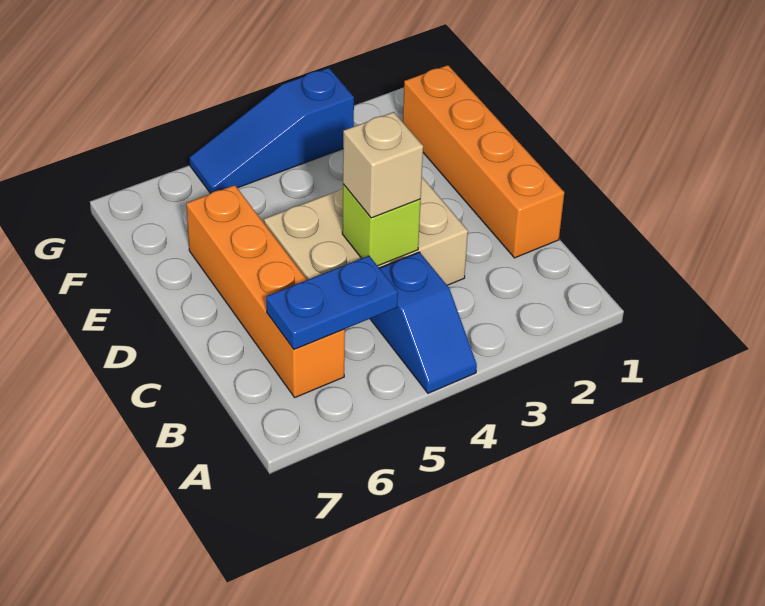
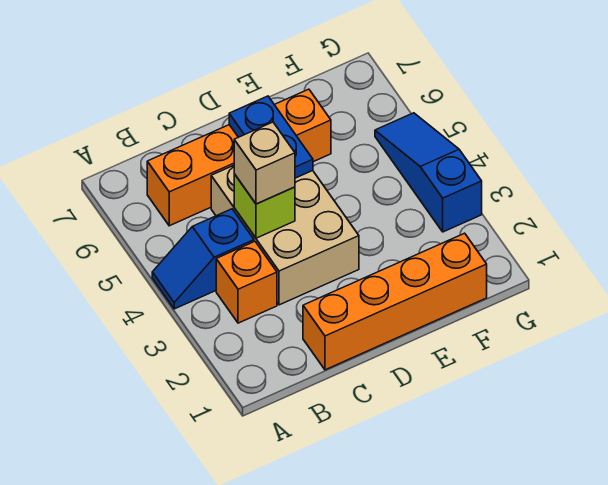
none -> orange brick B3 level 1
blue plate B5:B6 level 2 -> blue plate D5:D6 level 2

